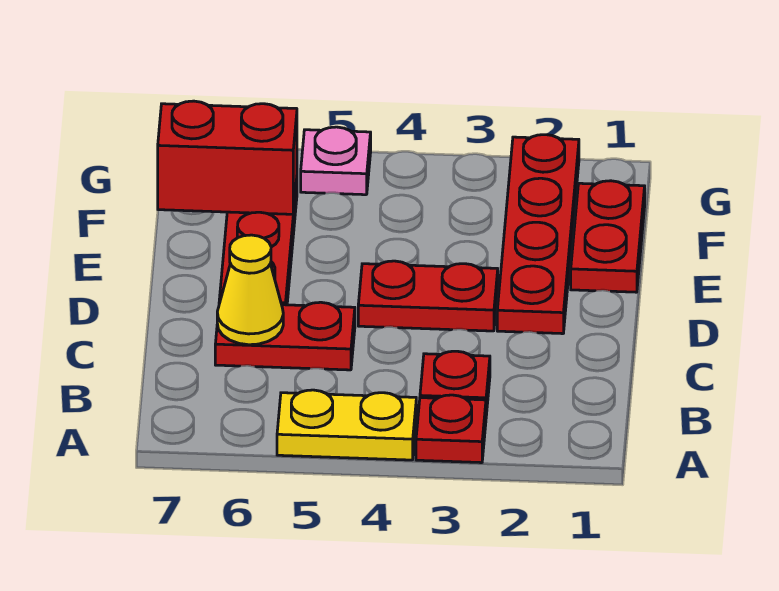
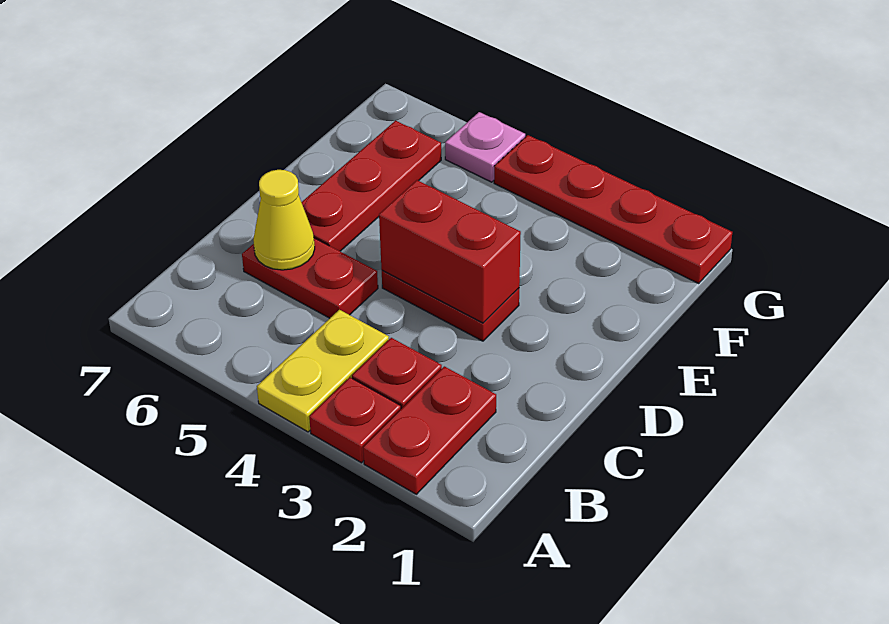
yellow plate A4:A5 level 1 -> yellow plate A4:B4 level 1
red plate D2:G2 level 1 -> red plate G1:G4 level 1
red plate E1:F1 level 1 -> red plate A2:B2 level 1
red brick F6:F7 level 2 -> red brick D3:D4 level 2

